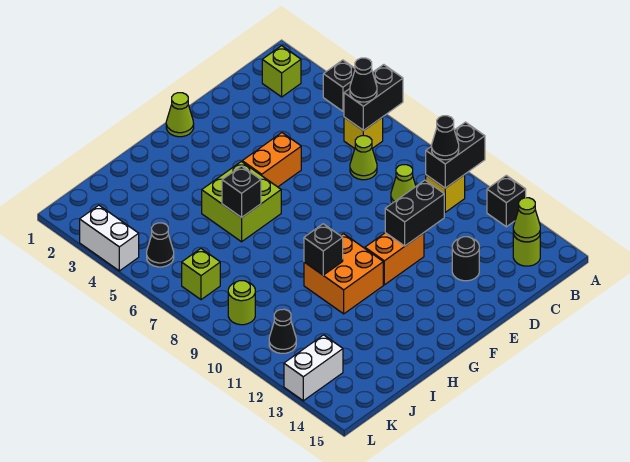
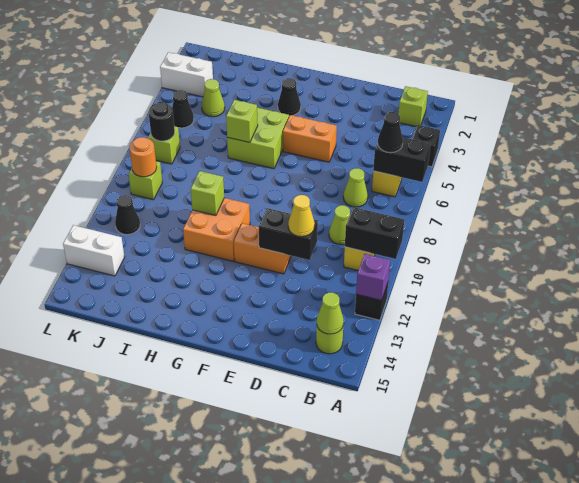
none -> purple brick A12 level 2
black cone B10 level 3 -> black cone G3 level 1
none -> yellow cone D11 level 3
black round brick D13 level 1 -> black round brick K7 level 2
lime cone F1 level 1 -> lime cone J4 level 1
black brick H6 level 2 -> lime brick H6 level 2
black brick H10 level 2 -> lime brick H10 level 2
lime round brick K9 level 1 -> lime brick K9 level 1
none -> orange round brick K9 level 2
white brick L3:L4 level 1 -> white brick K3:L3 level 1

